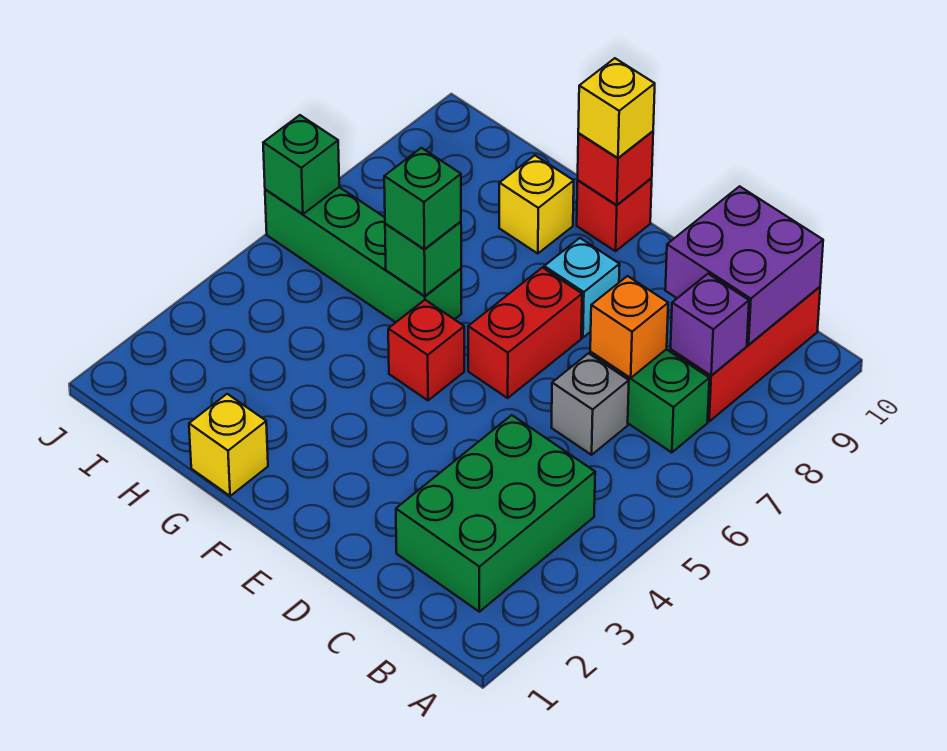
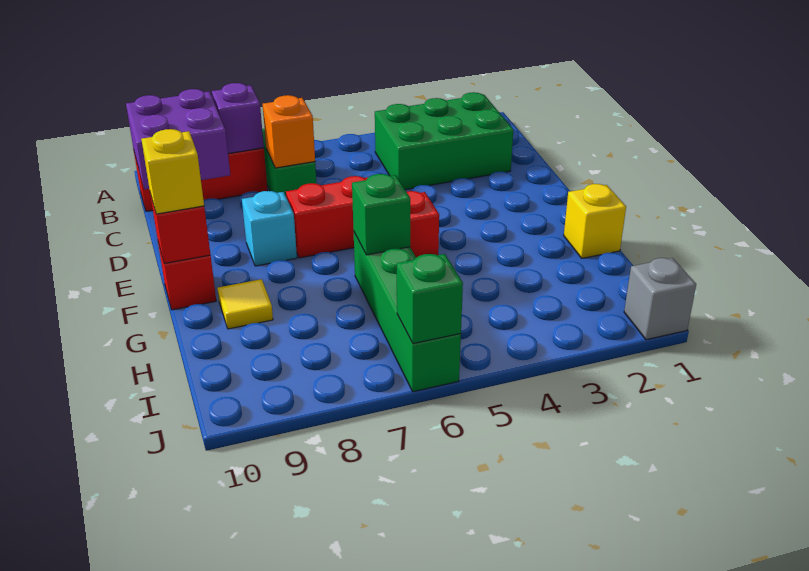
grey brick C6 level 1 -> grey brick J1 level 1
green brick G6 level 3 -> none
yellow brick G9 level 1 -> yellow tile G9 level 1

